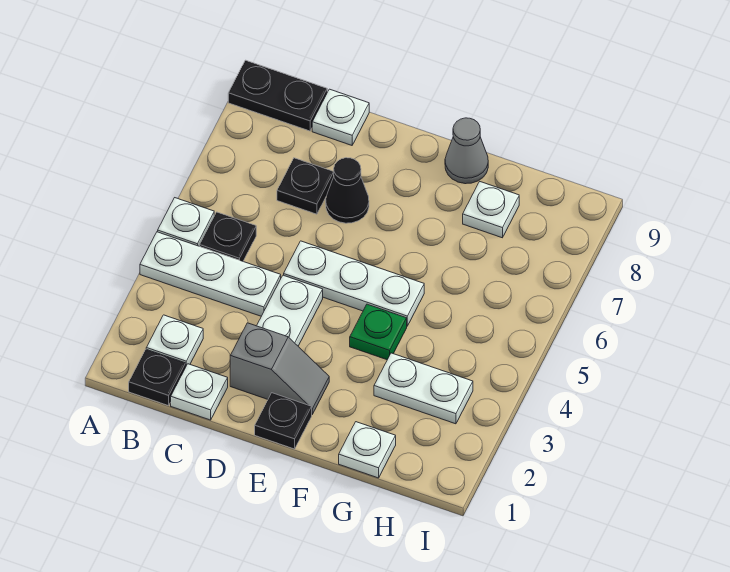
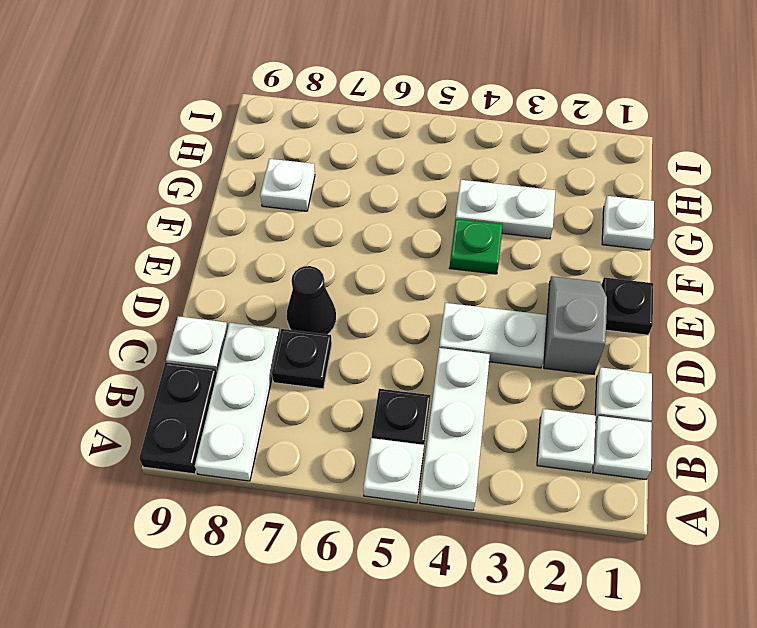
black plate B1 level 1 -> white plate B1 level 1
white plate D5:F5 level 1 -> white plate A8:C8 level 1
grey cone F9 level 1 -> none
white plate G3:H3 level 1 -> white plate G3:G4 level 1

